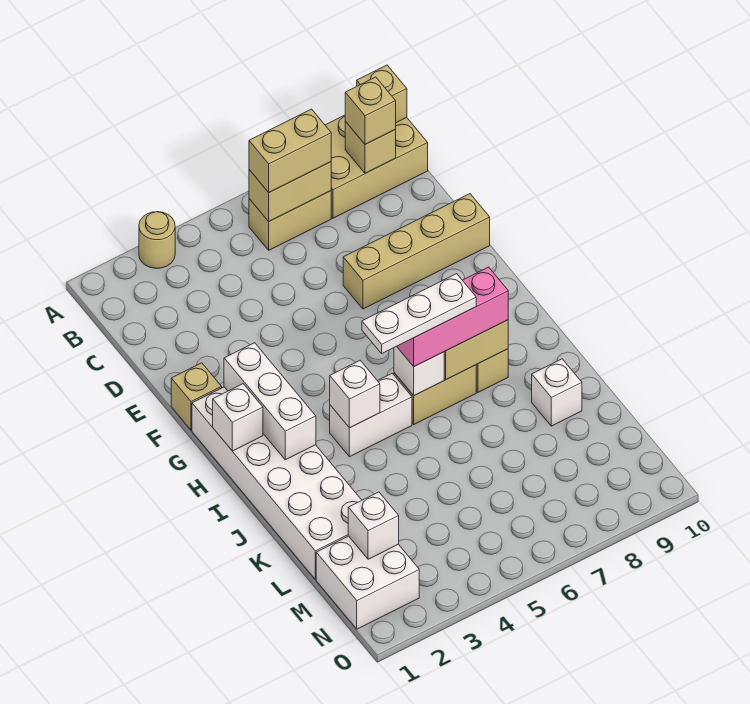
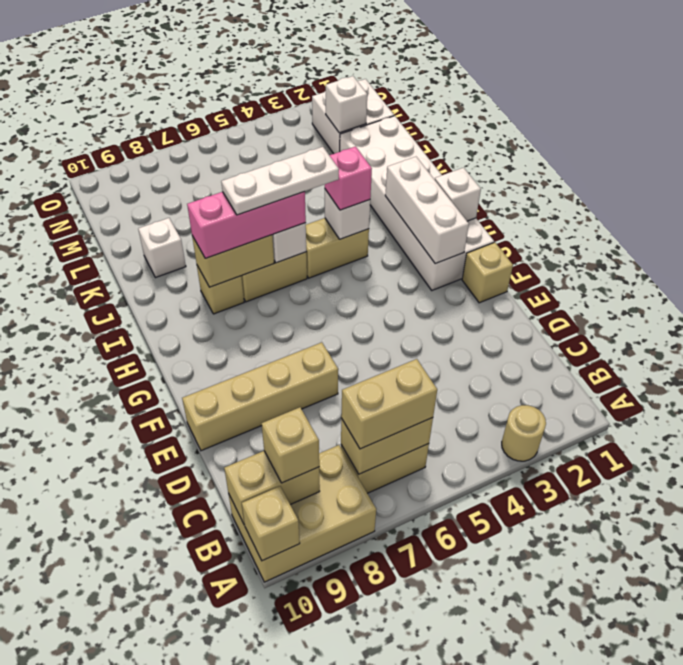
tan brick B9 level 2 -> tan brick B9:B10 level 2
white brick I4:I5 level 1 -> tan brick I4:I5 level 1
none -> pink brick I4 level 3

